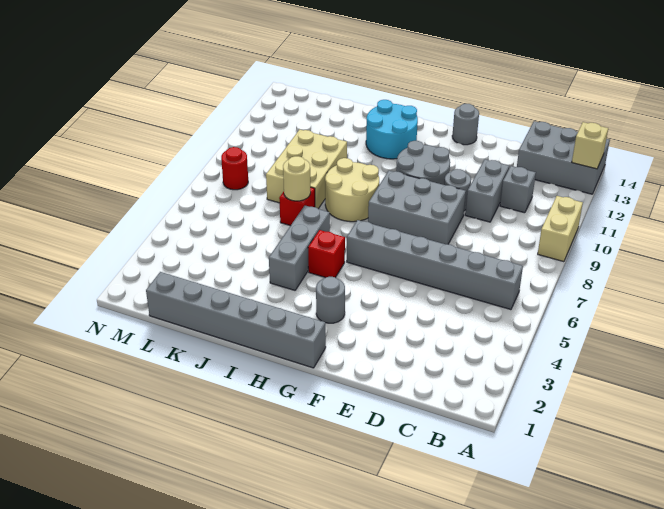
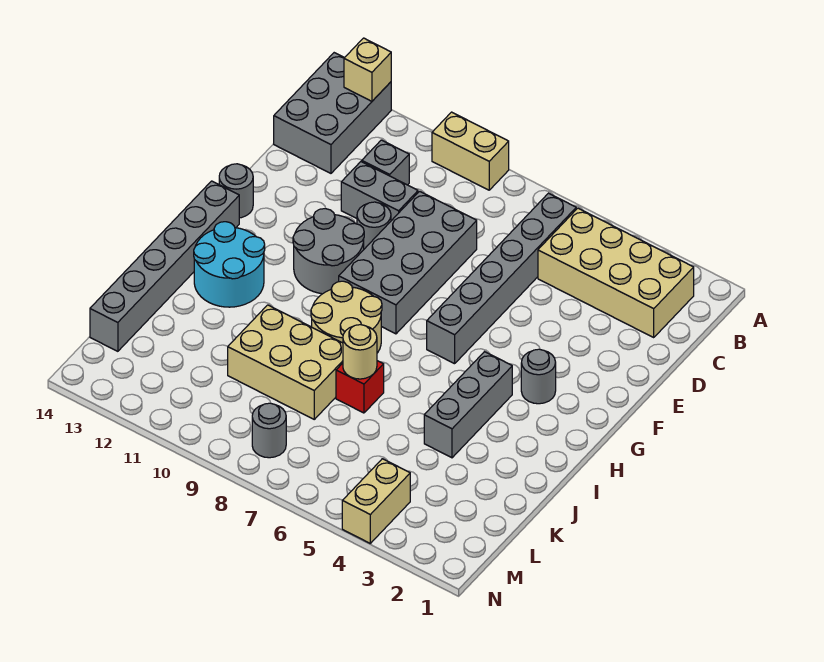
none -> tan brick B2:C5 level 1
grey brick E8:G9 level 1 -> grey brick D8:G9 level 1
grey brick G1:L1 level 1 -> grey brick G14:L14 level 1
red brick H5 level 1 -> none
grey brick I4:I6 level 1 -> grey brick H4:J4 level 1
none -> tan brick M4:N4 level 1
red round brick M8 level 1 -> grey round brick M8 level 1

